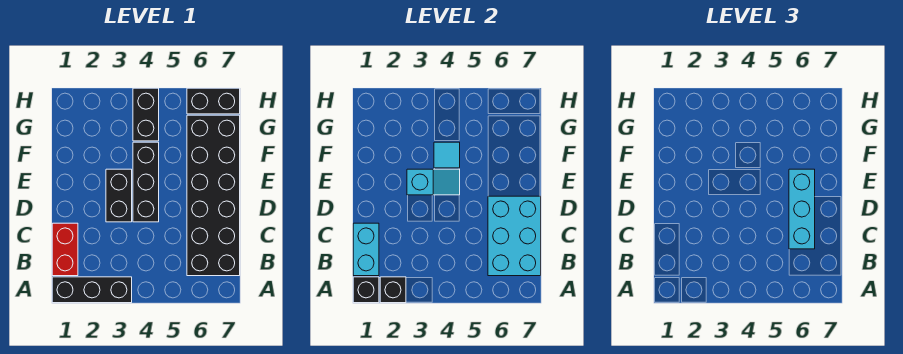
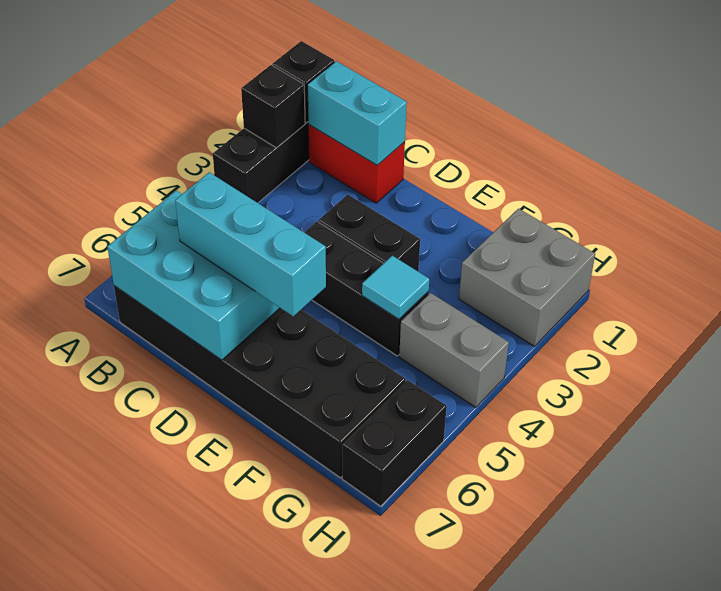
cyan slope E3:E4 level 2 top 3 -> none
none -> grey brick G1:H2 level 1
black brick G4:H4 level 1 -> grey brick G4:H4 level 1

